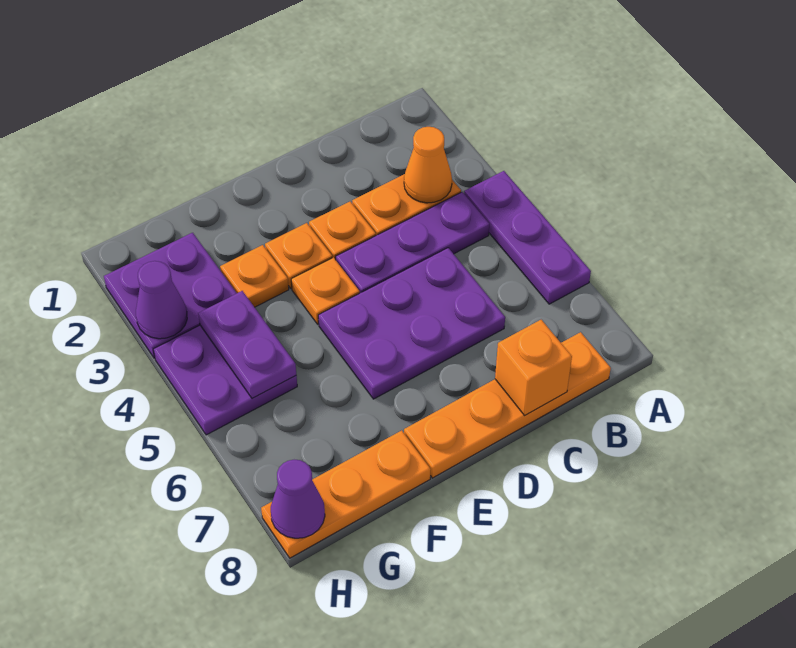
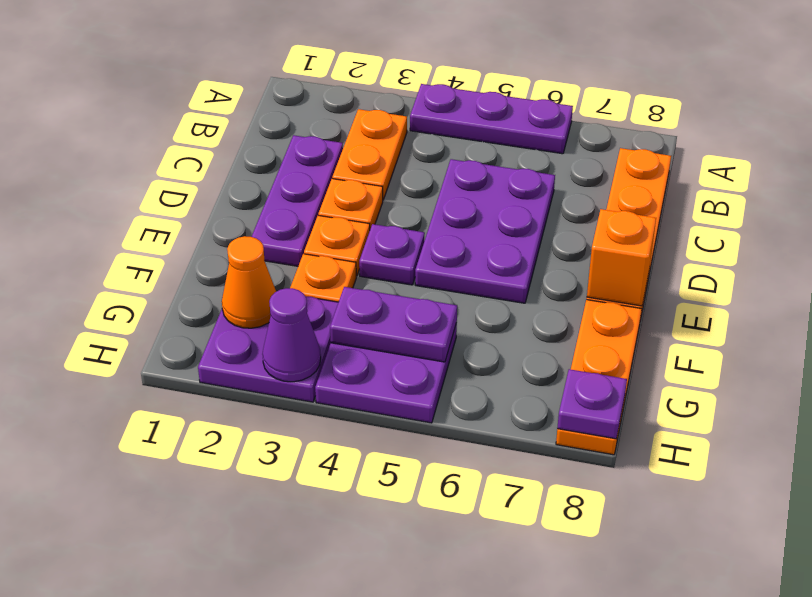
orange cone B3 level 2 -> orange cone G2 level 2
purple plate B4:D4 level 1 -> purple plate C2:E2 level 1
orange brick C8 level 2 -> orange brick E8 level 2
orange plate E4 level 1 -> purple plate E4 level 1
purple cone H8 level 2 -> purple plate H8 level 2

